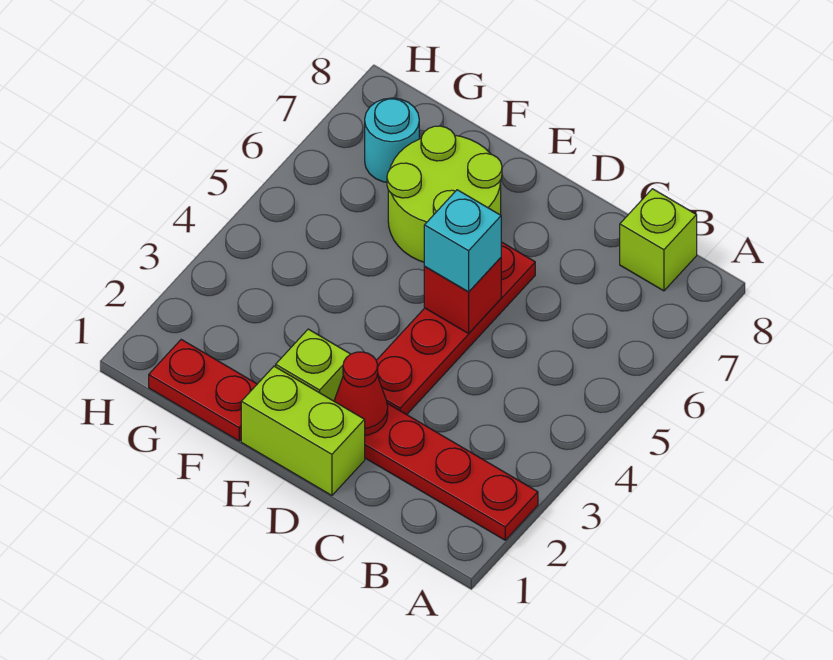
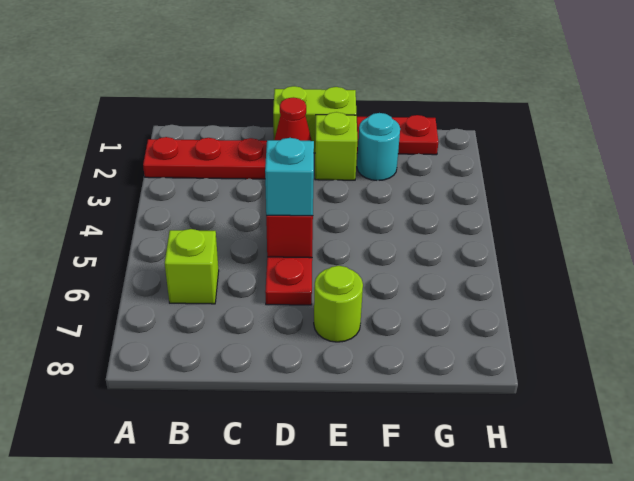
lime brick B8 level 1 -> lime brick B6 level 1
lime round brick E6:F7 level 1 -> lime round brick E7 level 1
cyan round brick G7 level 1 -> cyan round brick F2 level 1

